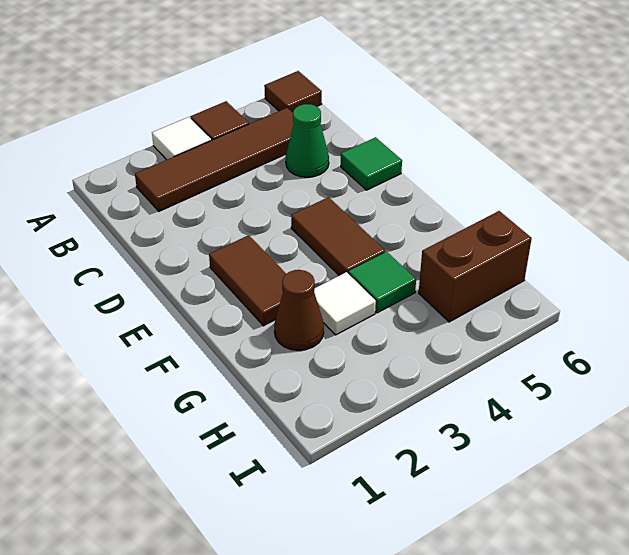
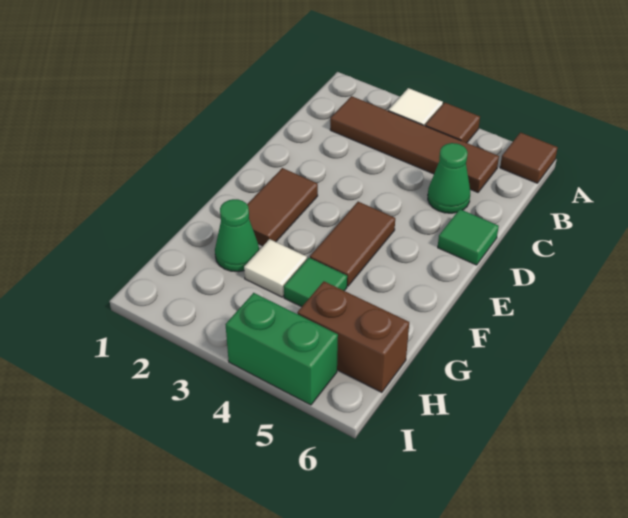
brown cone G2 level 1 -> green cone G2 level 1
none -> green brick I4:I5 level 1

